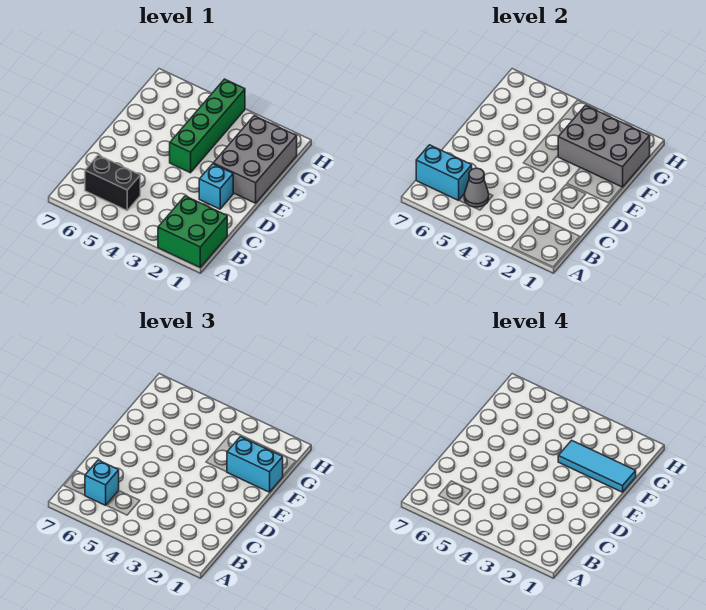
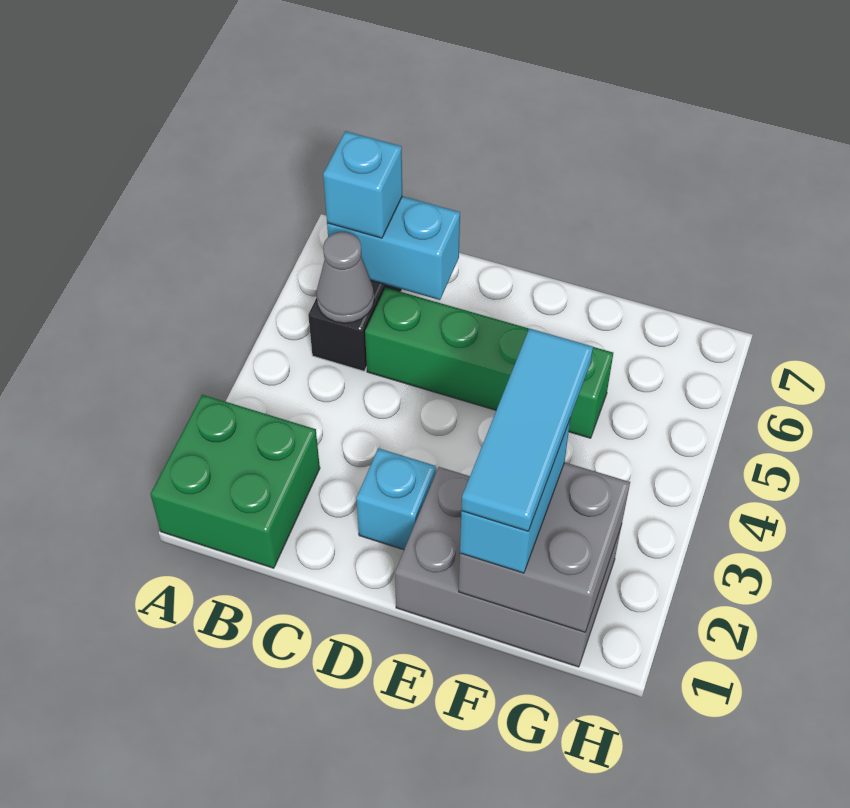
cyan brick B6:B7 level 2 -> cyan brick B6:C6 level 2
green brick E4:H4 level 1 -> green brick C5:F5 level 1
grey brick F1:G3 level 2 -> grey brick F1:G2 level 2

